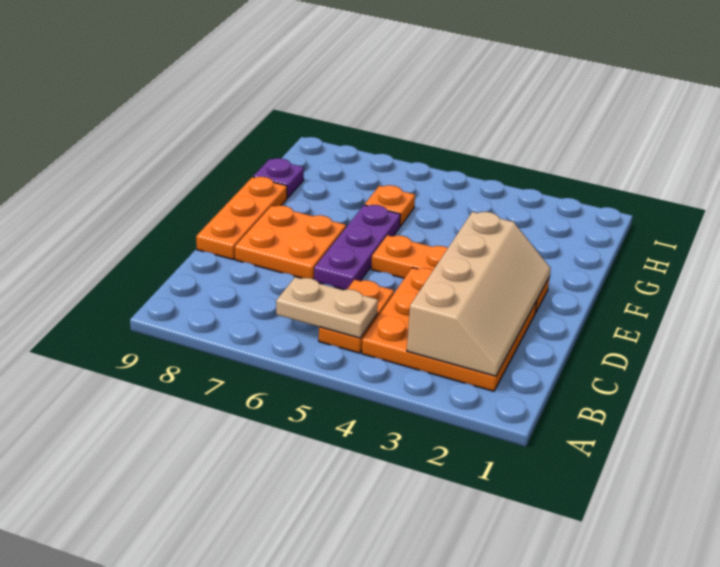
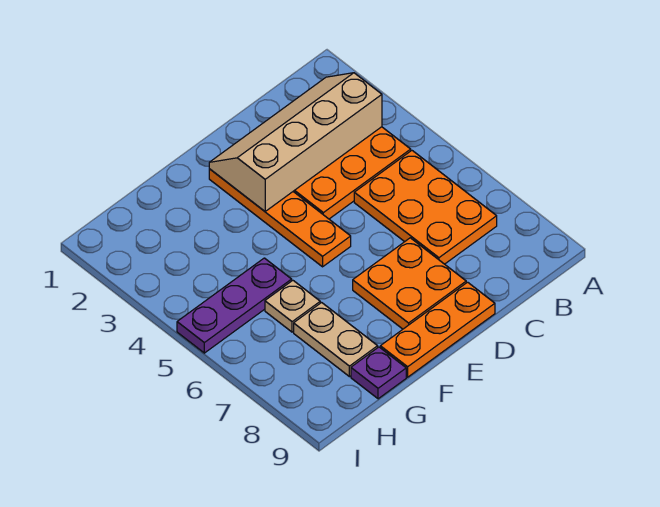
orange plate B5:C5 level 1 -> orange plate B5:C7 level 1
tan plate B5:B6 level 2 -> tan plate G7:G8 level 1
purple plate D6:F6 level 1 -> purple plate G5:I5 level 1
orange plate G6 level 1 -> tan plate G6 level 1

